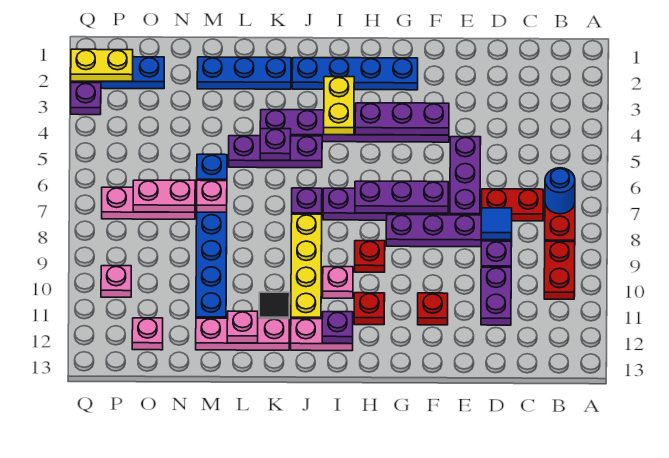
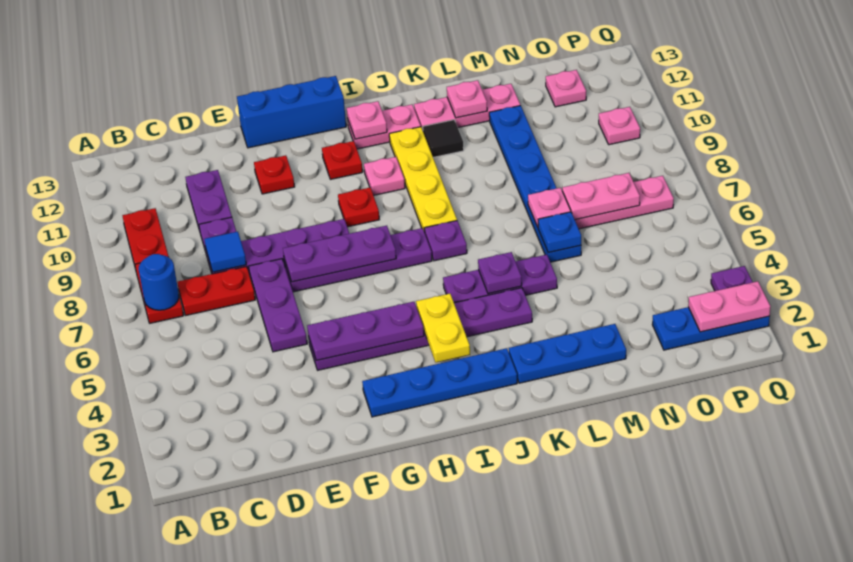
none -> blue brick F13:H13 level 1
purple plate I12 level 2 -> pink plate I12 level 2
yellow plate P2:Q2 level 2 -> pink plate P2:Q2 level 2

